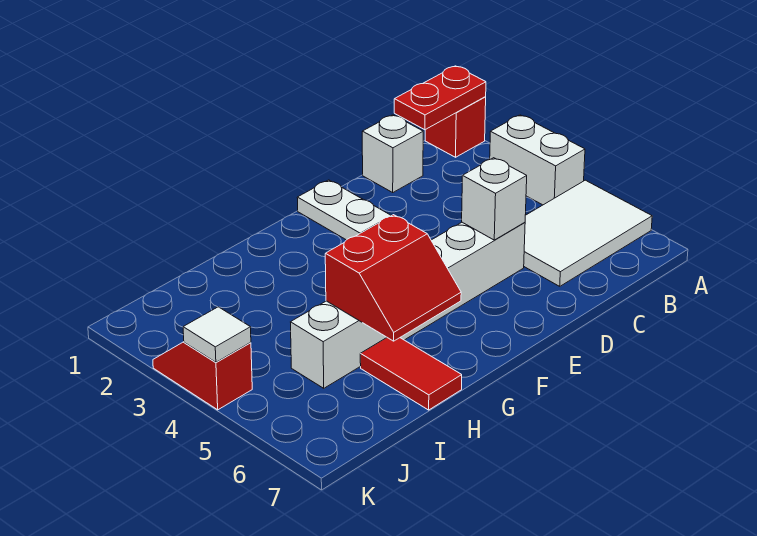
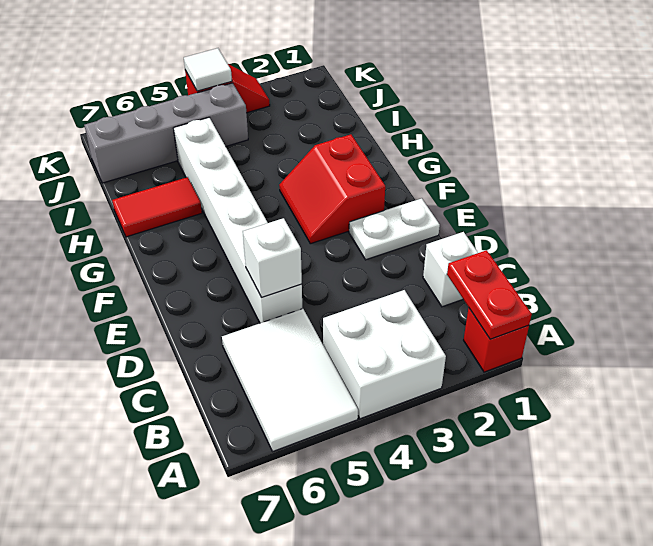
white brick A3:A4 level 1 -> white brick A3:B4 level 1
red slope G5:H6 level 2 top 5 -> red slope F2:G3 level 1 top 2
none -> grey brick J4:J7 level 1

